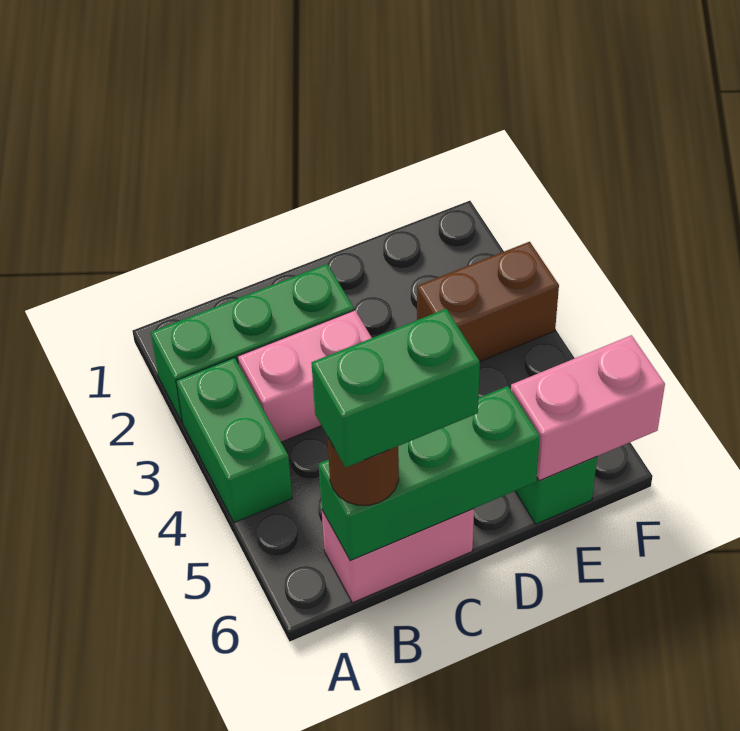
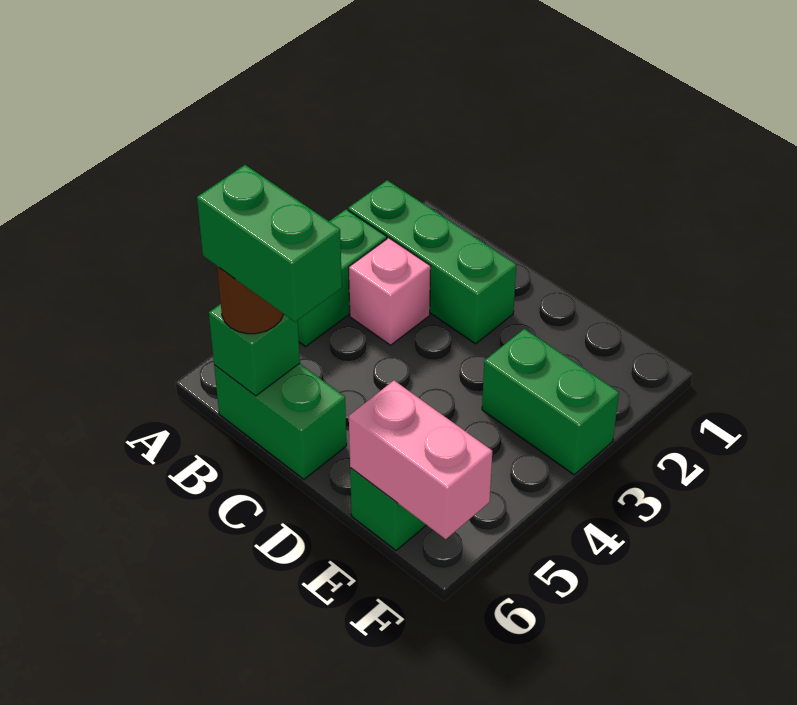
pink brick B3:C3 level 1 -> pink brick B3 level 1
pink brick B6:C6 level 1 -> green brick B6:C6 level 1
green brick B6:D6 level 2 -> green brick B6 level 2
brown brick E3:F3 level 1 -> green brick E3:F3 level 1

